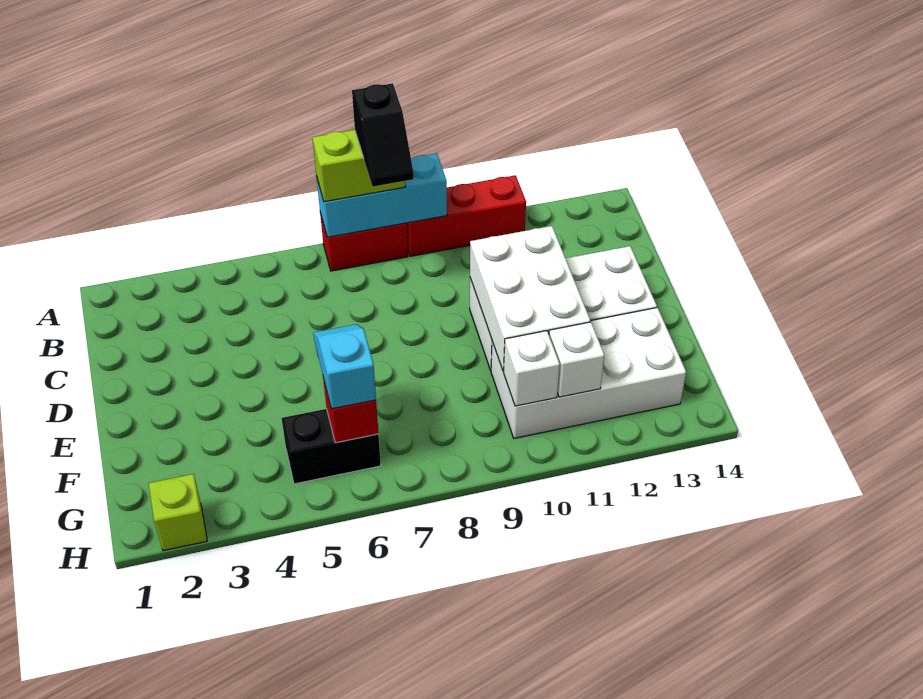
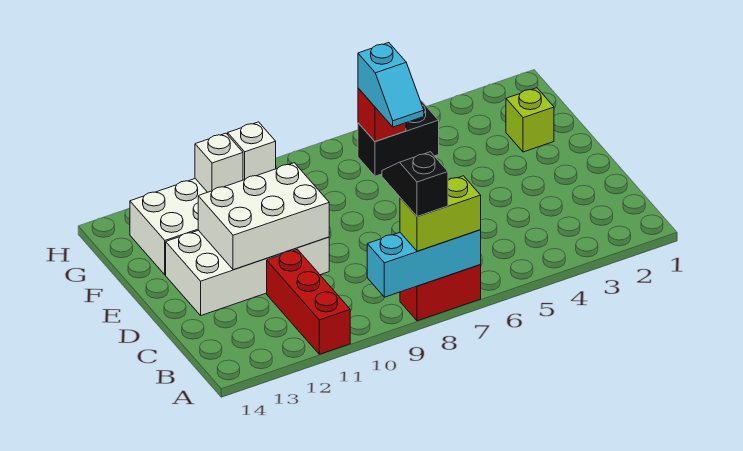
red brick A9:A11 level 1 -> red brick A11:C11 level 1
white brick D10:F11 level 2 -> white brick D10:E12 level 2
lime brick H2 level 1 -> lime brick F2 level 1

